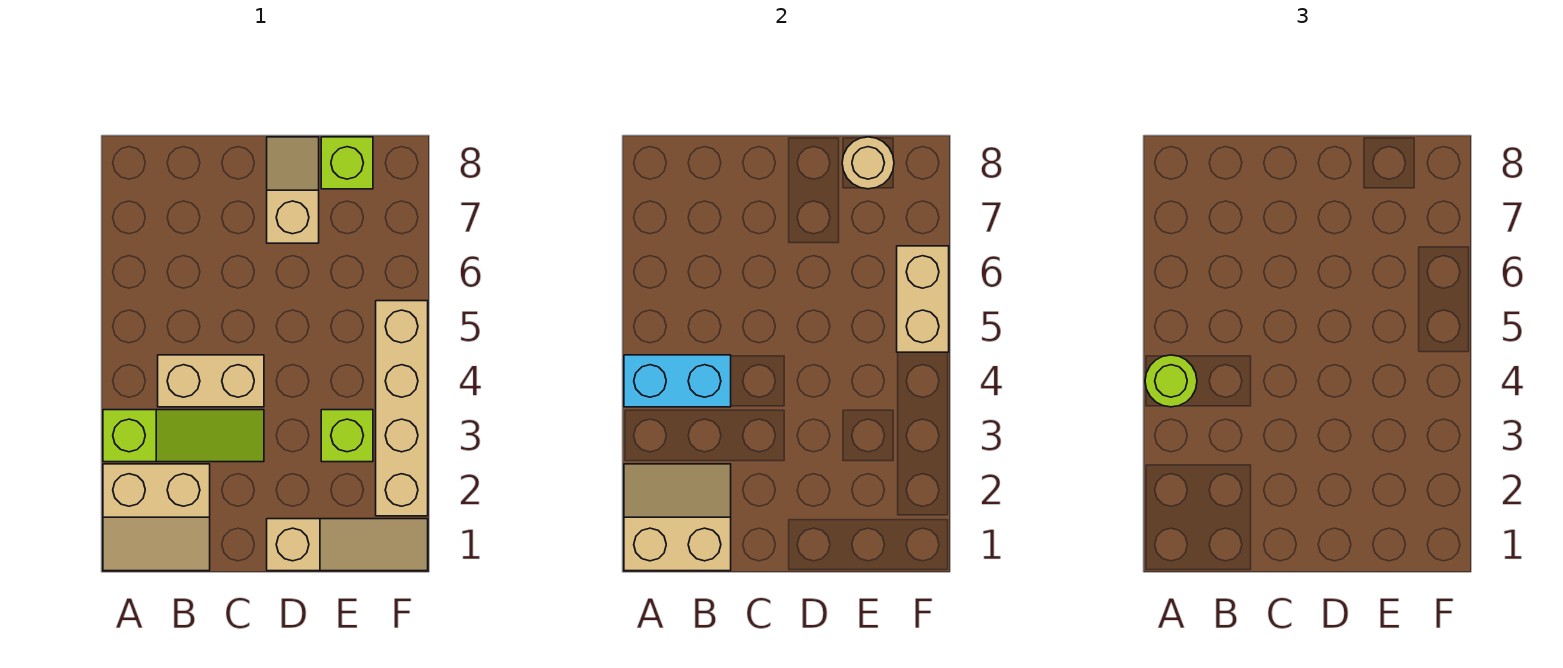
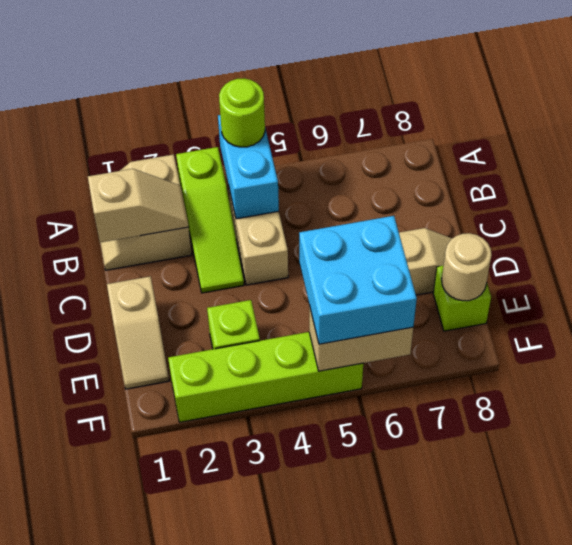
tan slope A1:B2 level 2 top 1 -> tan slope B1:B2 level 2 top 1
tan slope D1:F1 level 1 top D -> tan slope D1:E1 level 1 top D
none -> cyan brick E5:F6 level 3
tan brick F2:F5 level 1 -> lime brick F2:F5 level 1

